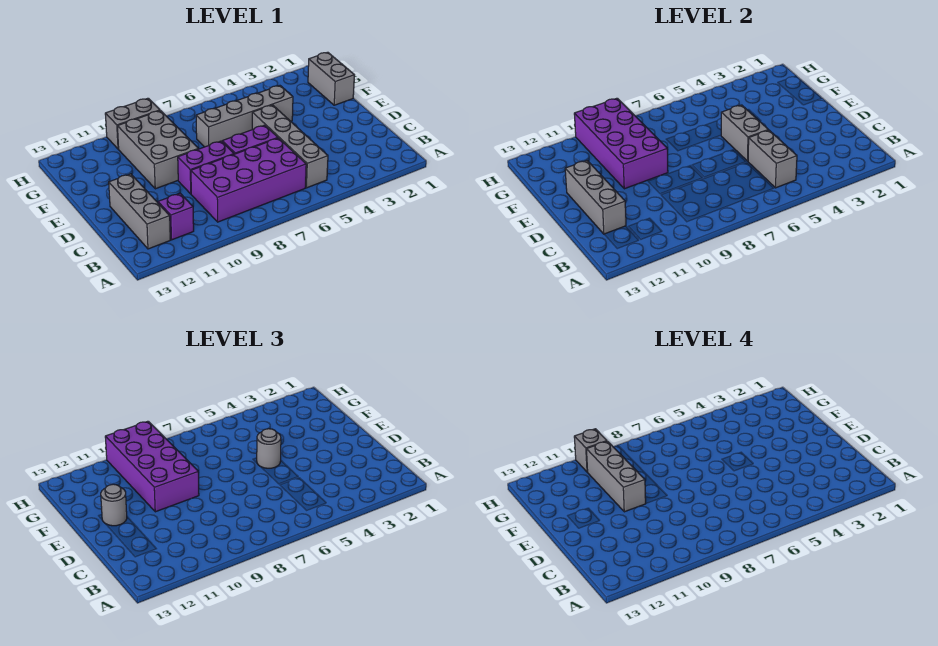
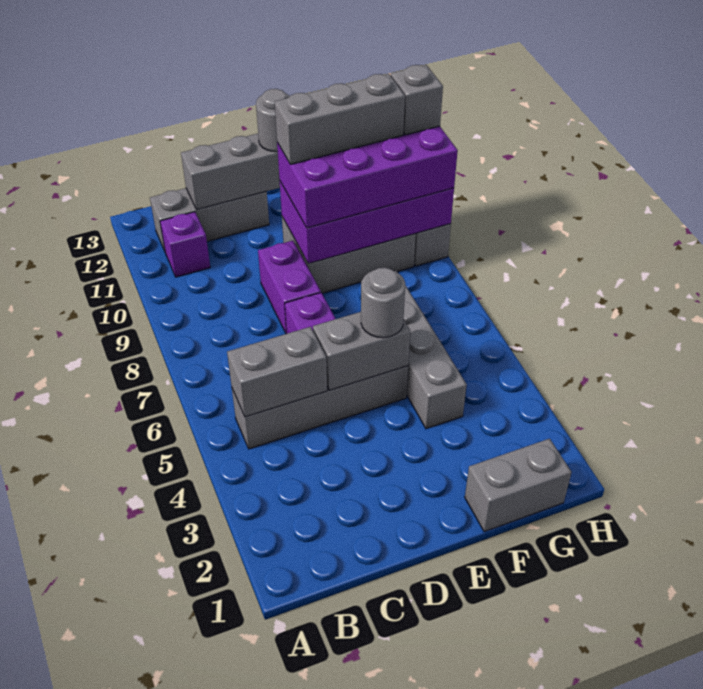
purple brick B6:C9 level 1 -> none

